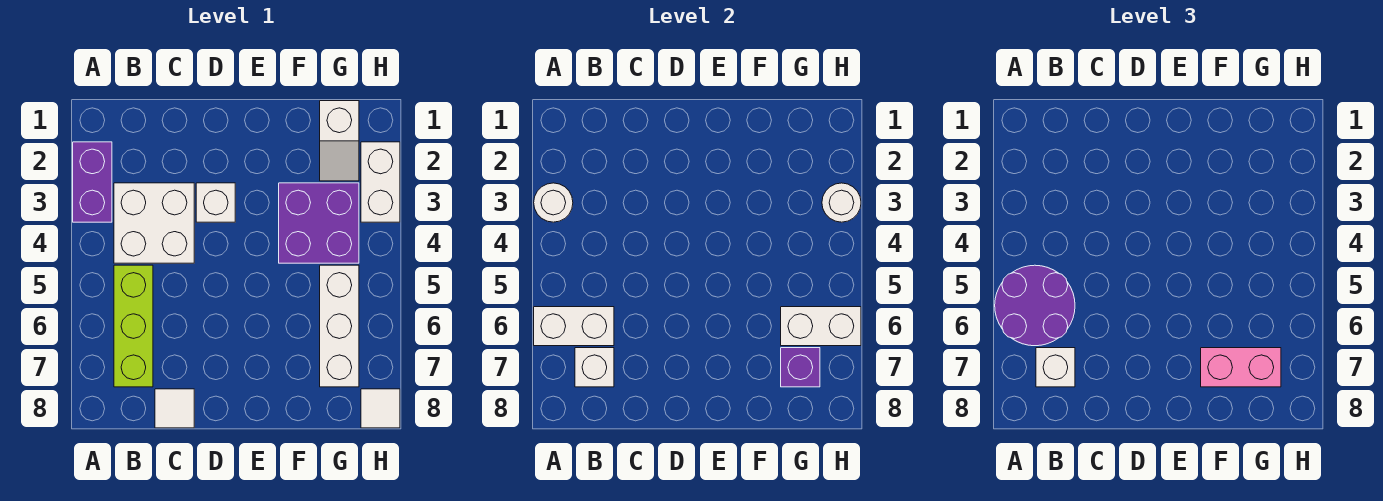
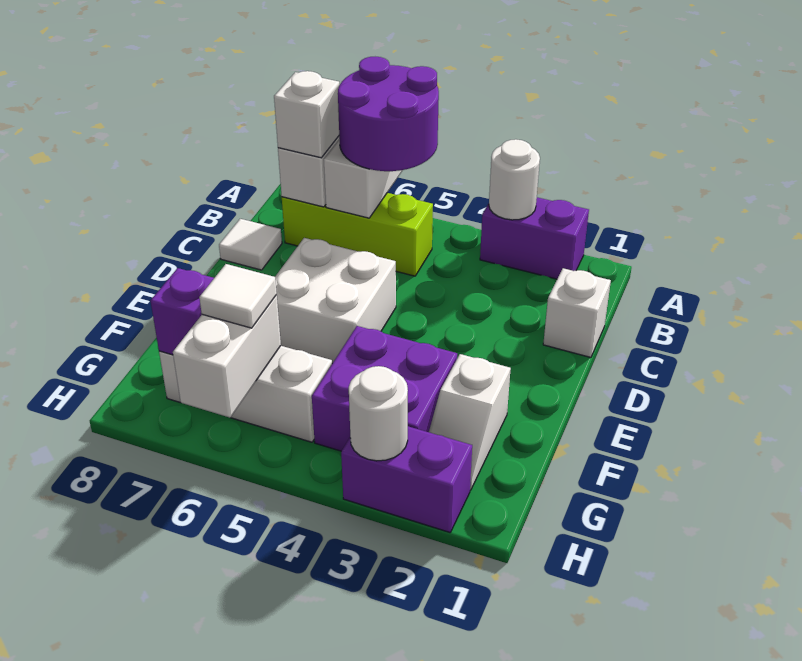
white brick B3:C4 level 1 -> white brick D5:E6 level 1
white brick D3 level 1 -> white brick C1 level 1
pink brick F7:G7 level 3 -> none
white slope G1:G2 level 1 top 1 -> white slope F2:G2 level 1 top F
white brick H2:H3 level 1 -> purple brick H2:H3 level 1
white tile H8 level 1 -> white tile G6 level 3

